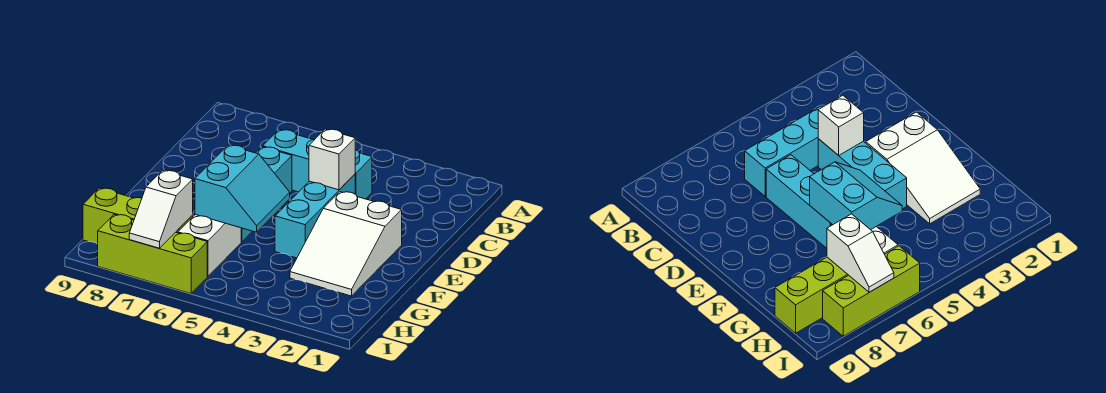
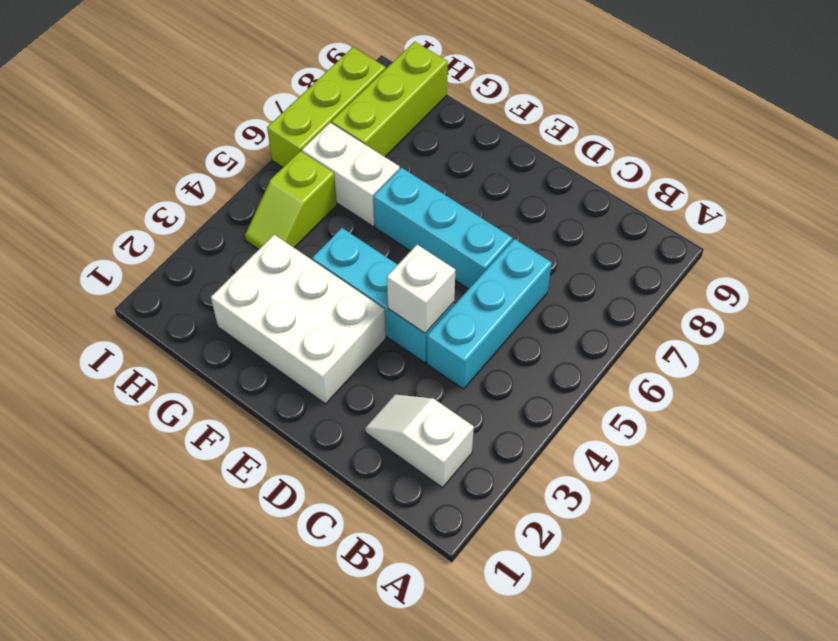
white slope E2:G3 level 1 top E -> white brick E2:G3 level 1
cyan slope F5:G6 level 2 top 6 -> none
none -> lime slope H4:H5 level 1 top 5
white slope H7:I7 level 2 top H -> white slope B2:C2 level 1 top B

